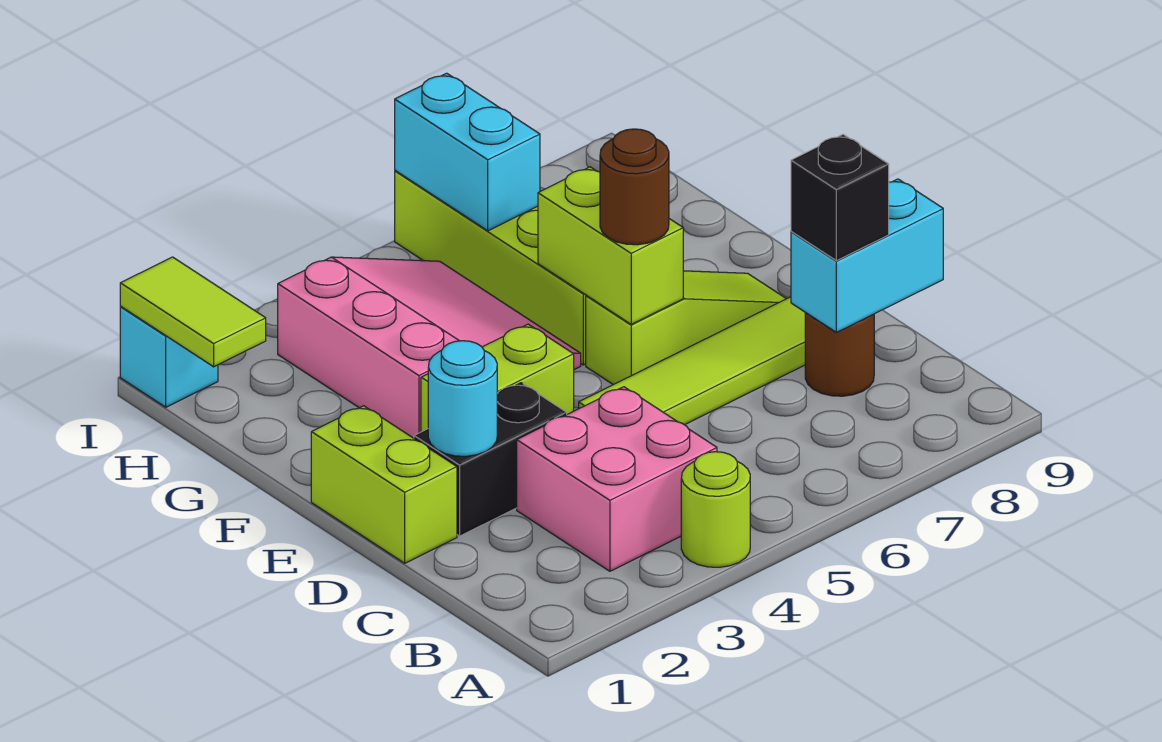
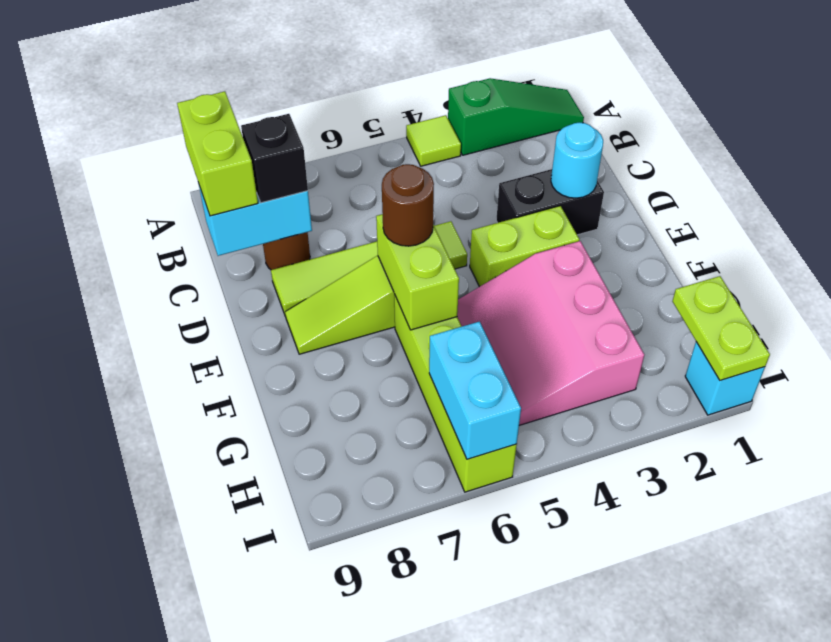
none -> green slope A1:A3 level 1 top 3
lime round brick A4 level 1 -> lime tile A4 level 1
pink brick B3:C4 level 1 -> none
lime brick D1:E1 level 1 -> lime brick B9:C9 level 3
lime tile H1:I1 level 2 -> lime plate H1:I1 level 2

